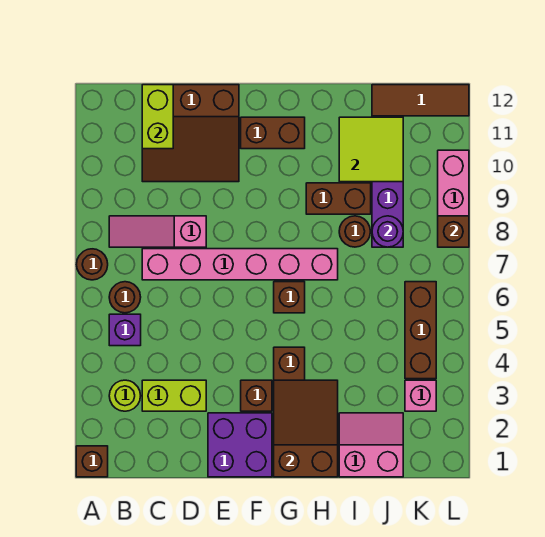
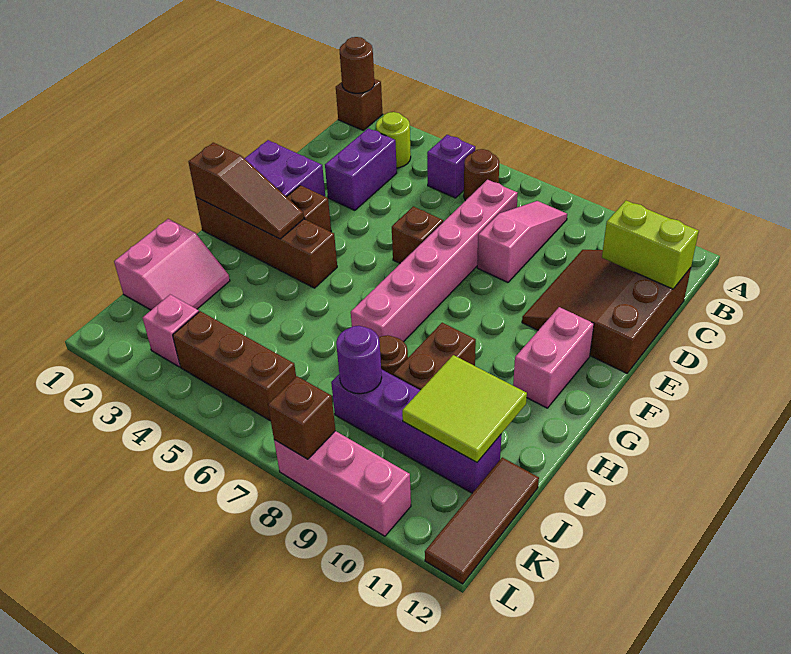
brown round brick A7 level 1 -> brown round brick A1 level 2
lime brick C3:D3 level 1 -> purple brick C3:D3 level 1
brown brick F11:G11 level 1 -> pink brick F11:G11 level 1
brown slope G1:H3 level 2 top 1 -> brown slope G1:G3 level 2 top 1
brown brick G6 level 1 -> brown brick E6 level 1

